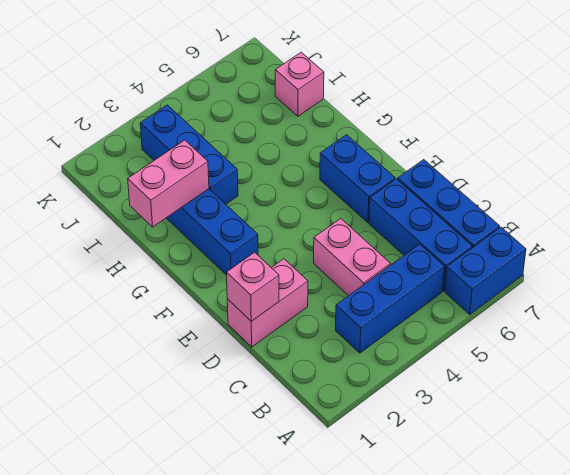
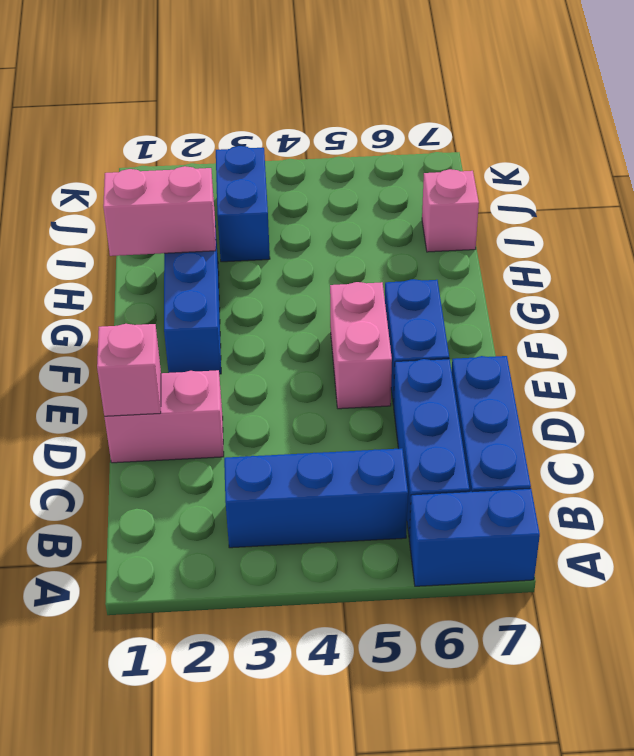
pink brick C4:D4 level 1 -> pink brick E5:F5 level 1
blue brick H3:J3 level 1 -> blue brick I3:J3 level 1

